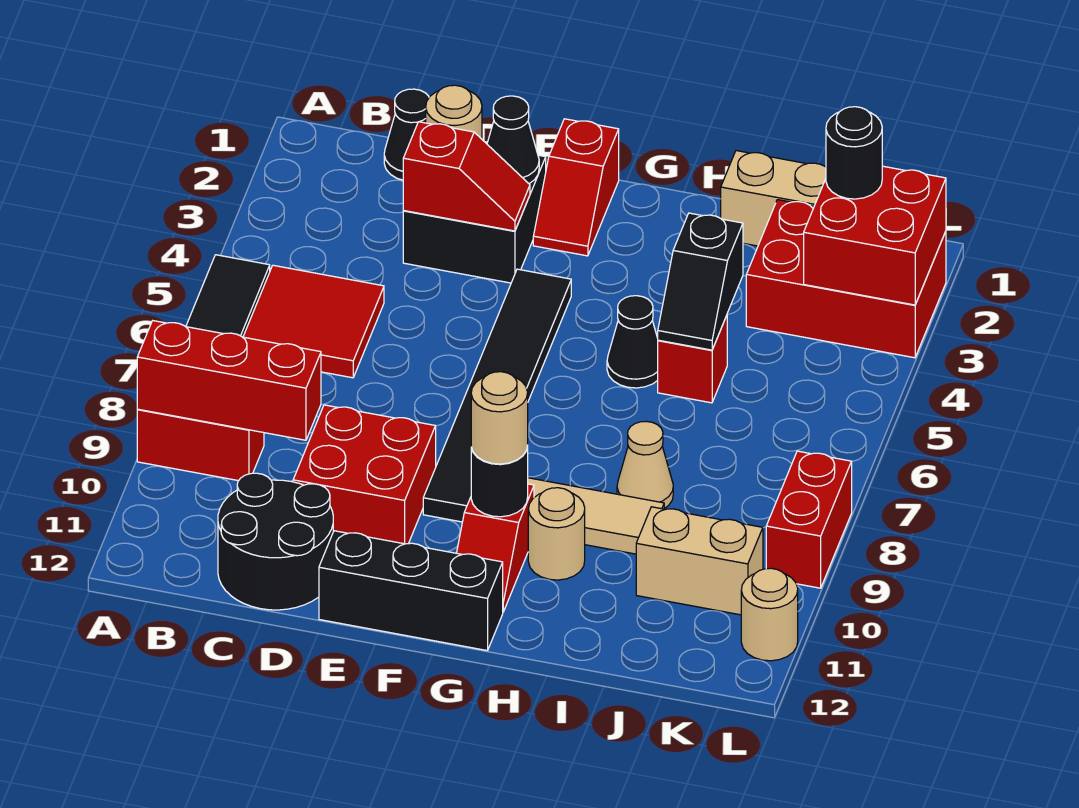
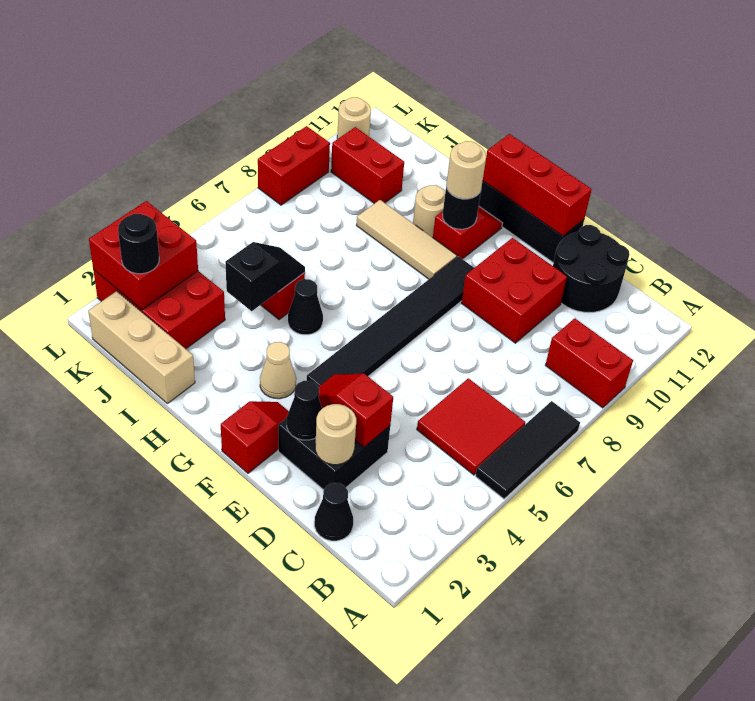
red brick A9:C9 level 2 -> red brick E12:G12 level 2
tan cone I8 level 1 -> tan cone G3 level 1
tan brick J10:K10 level 1 -> red brick J10:K10 level 1

